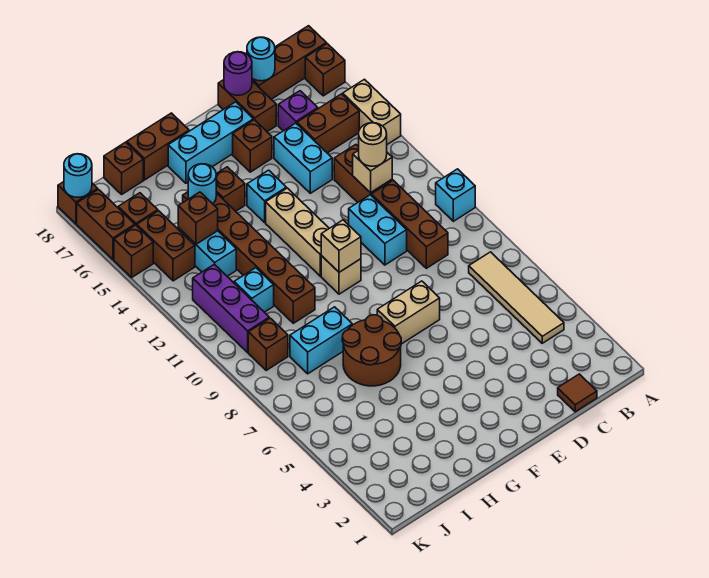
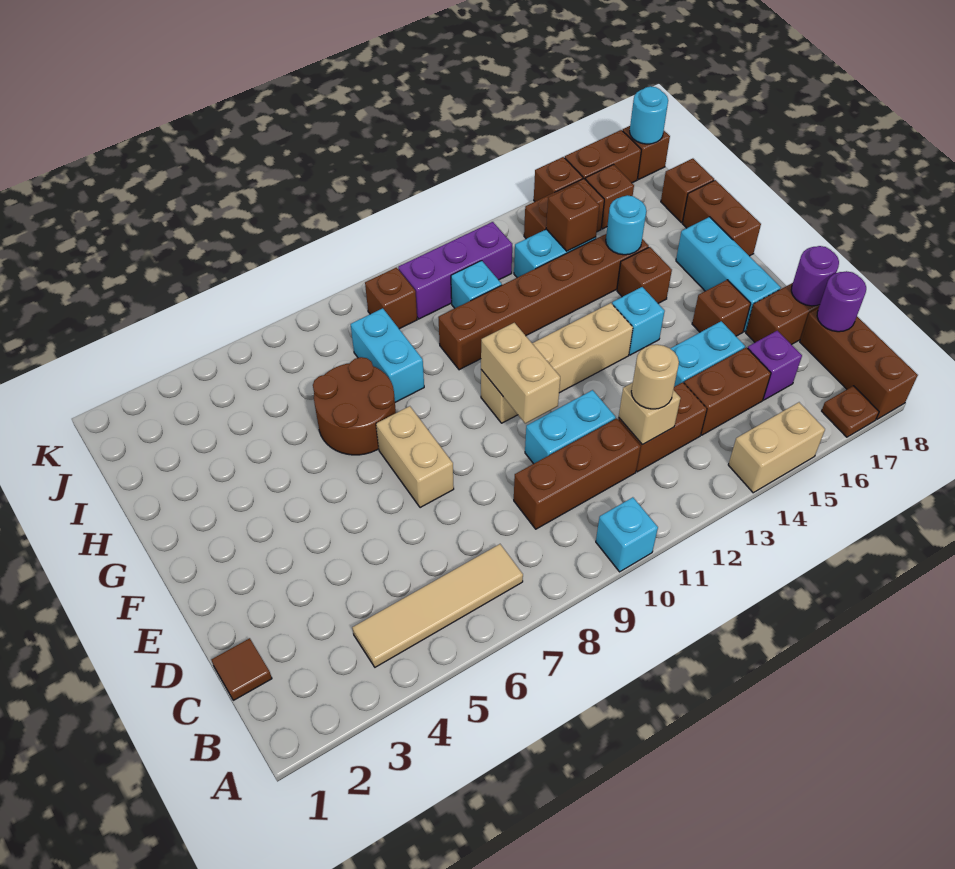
brown brick A17 level 1 -> brown plate A17 level 1
brown brick B15:C15 level 1 -> brown brick C14:C15 level 1
cyan round brick C18 level 2 -> purple round brick C18 level 2
tan brick F10 level 2 -> tan brick E10:F10 level 2

